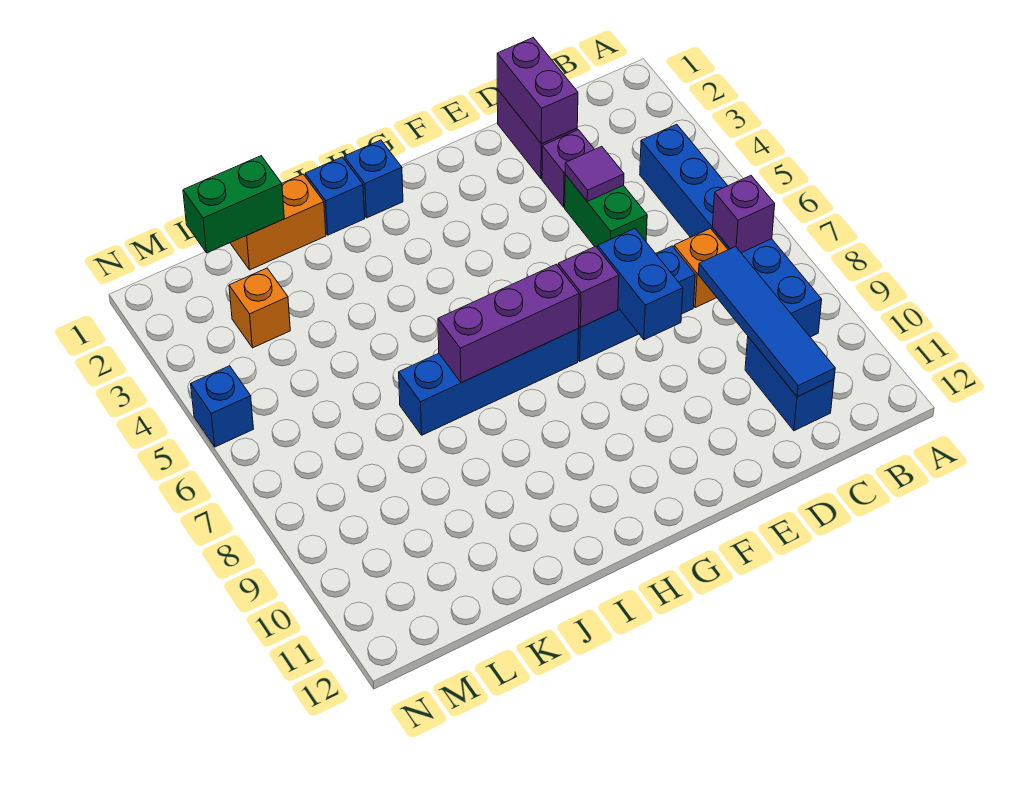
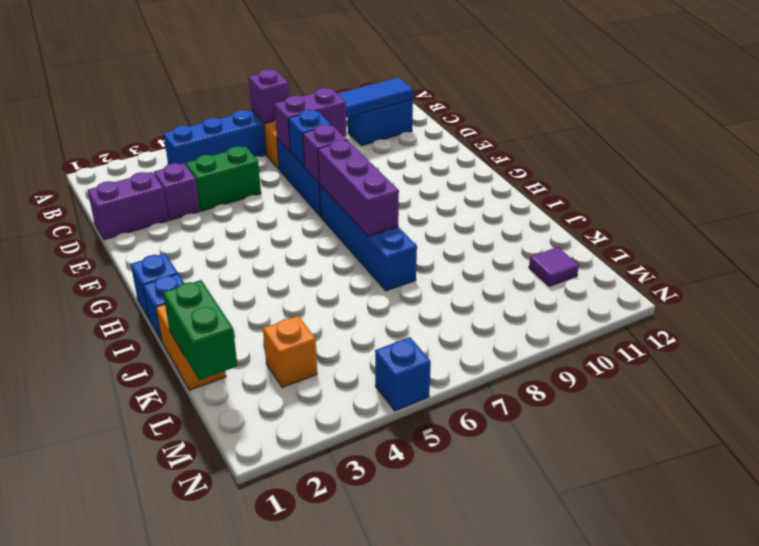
purple brick D1:D2 level 2 -> purple brick D7:D8 level 2
purple tile D4 level 2 -> purple tile L11 level 1
blue brick E7:E8 level 2 -> blue brick E7 level 2

